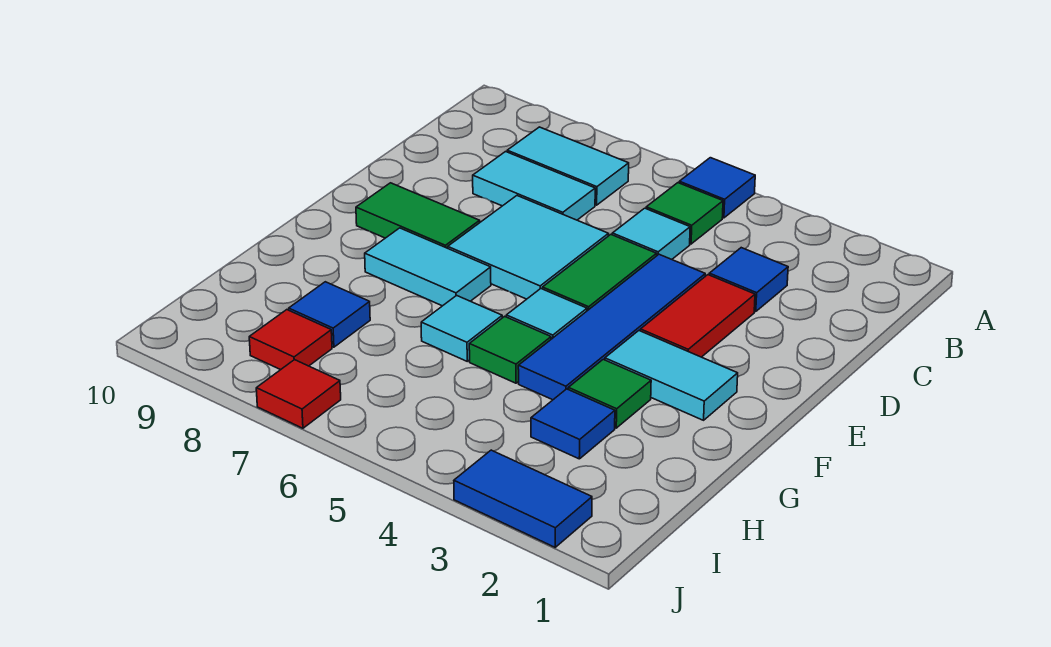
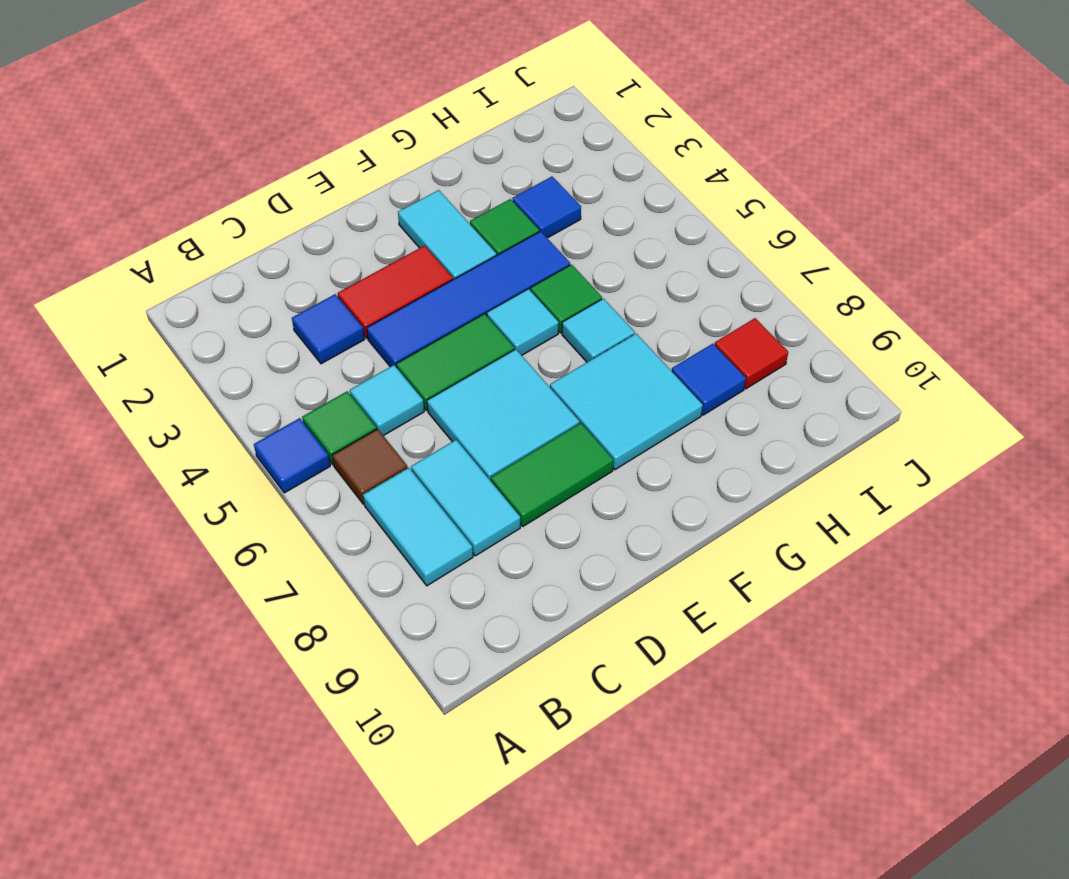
none -> brown tile B6 level 1
green tile E8:E9 level 1 -> green tile D8:E8 level 1
cyan tile F7:F8 level 1 -> cyan tile F7:G8 level 1
blue tile J2:J3 level 1 -> none
red tile J7 level 1 -> none

